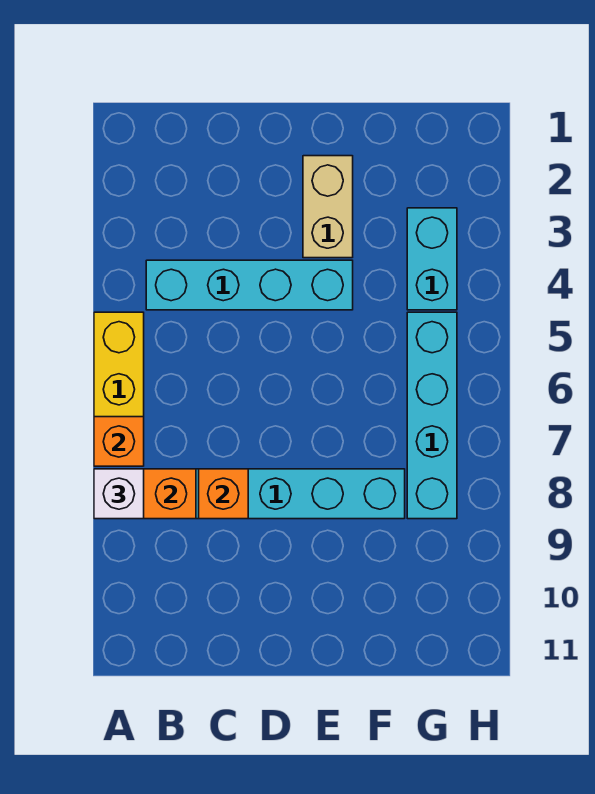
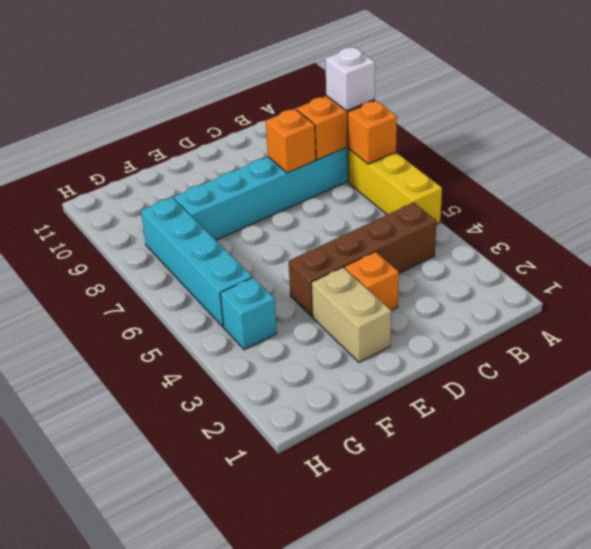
cyan brick B4:E4 level 1 -> brown brick B4:E4 level 1
none -> orange brick D3 level 1
cyan brick G3:G4 level 1 -> cyan brick G4 level 1

